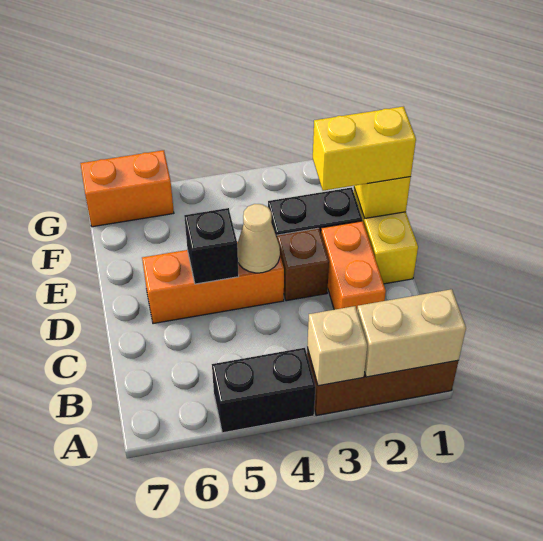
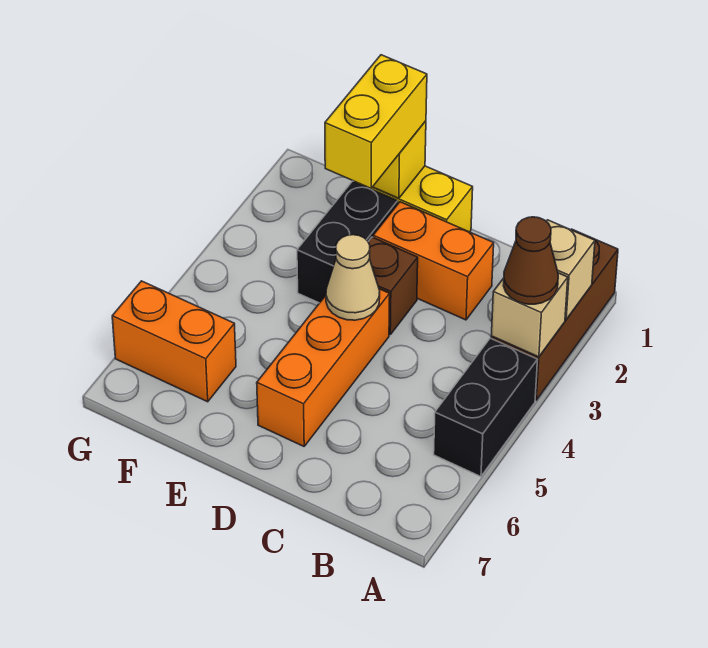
tan brick A1:A2 level 2 -> tan brick A2 level 2
none -> brown cone A3 level 3
black brick D5 level 2 -> none
orange brick G6:G7 level 1 -> orange brick F6:G6 level 1

